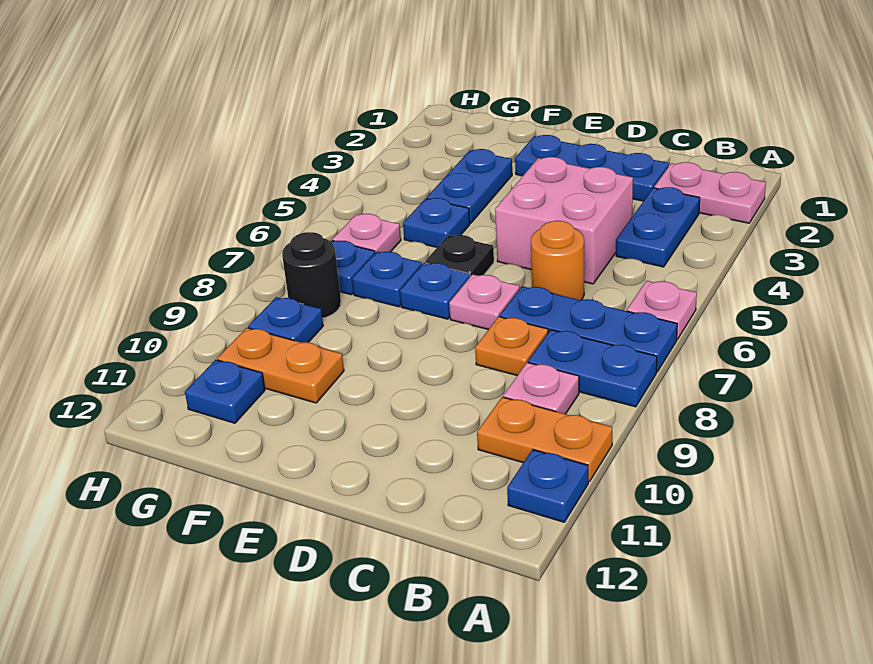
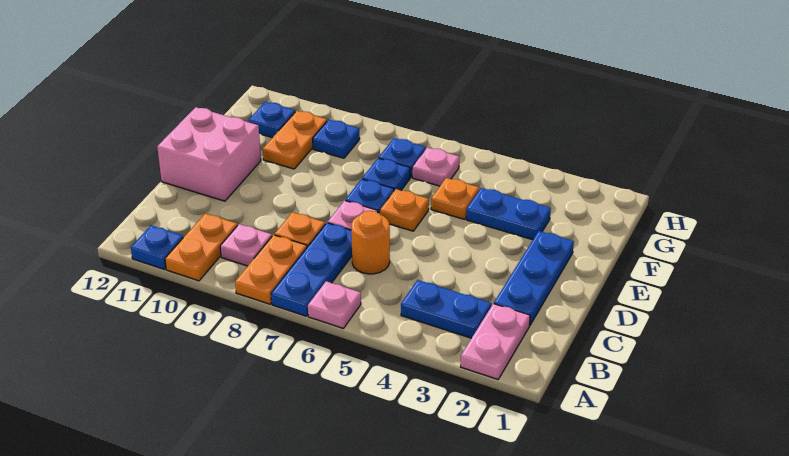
blue plate A8:B8 level 1 -> orange plate A8:B8 level 1
pink brick C4:D5 level 1 -> pink brick D11:E12 level 1
black plate E6 level 1 -> orange plate E6 level 1
blue plate F5 level 1 -> orange plate F5 level 1
black round brick G8 level 1 -> none

